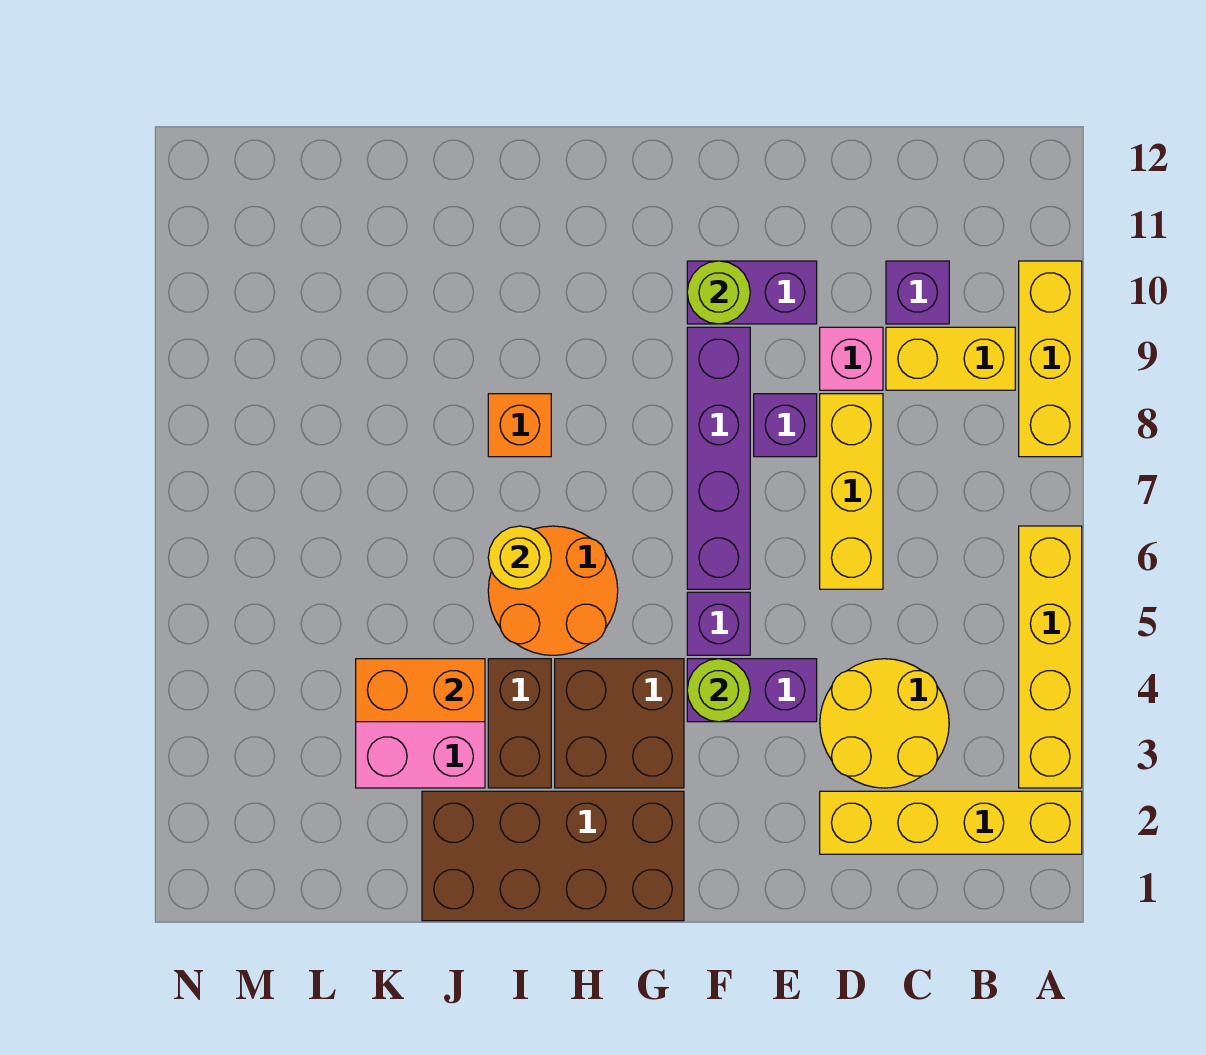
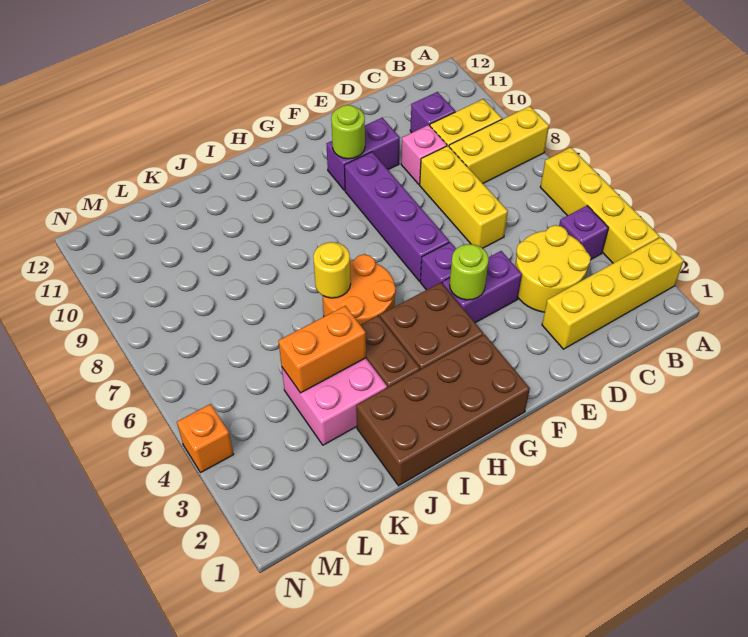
yellow brick A8:A10 level 1 -> yellow brick A8:C8 level 1
purple brick E8 level 1 -> purple brick B4 level 1
orange brick I8 level 1 -> orange brick N4 level 1

